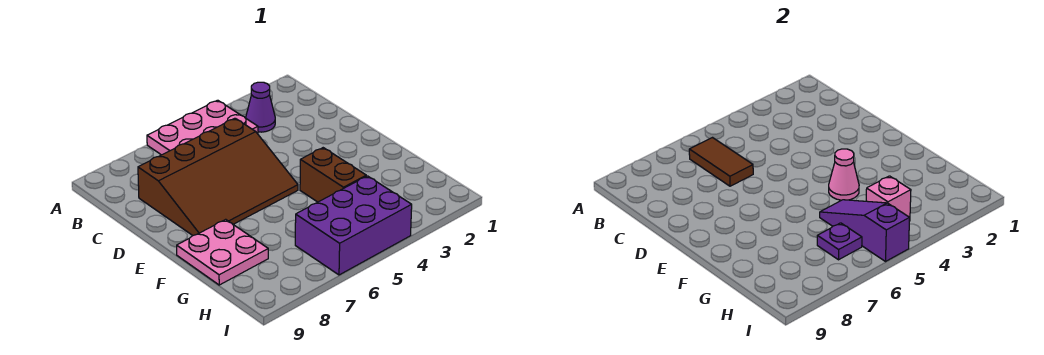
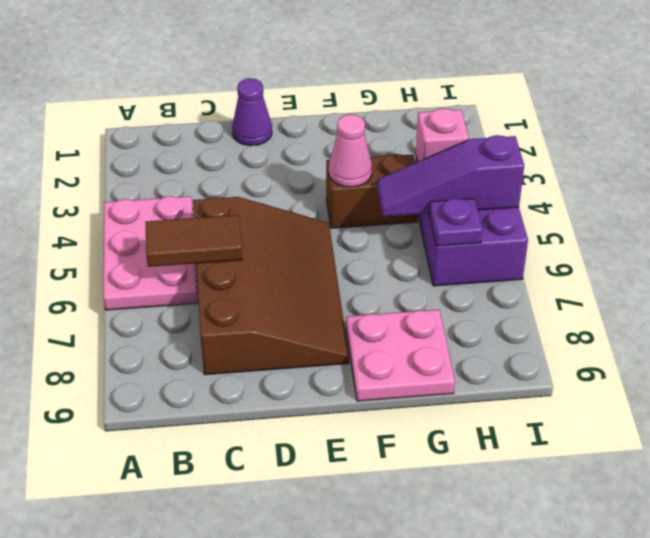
purple cone B3 level 1 -> purple cone D1 level 1

